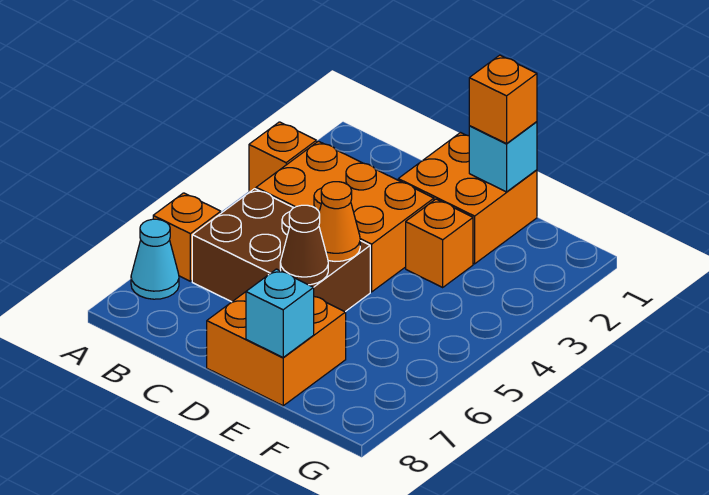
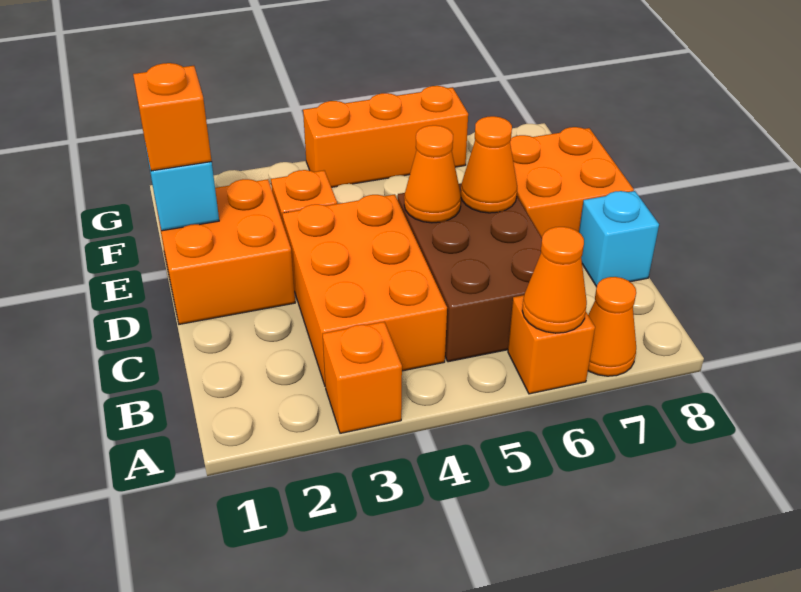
none -> orange cone A6 level 2
cyan cone A7 level 1 -> orange cone A7 level 1
brown cone D6 level 2 -> orange cone D6 level 2
cyan brick E8 level 2 -> cyan brick C8 level 1
none -> orange brick G4:G6 level 1

